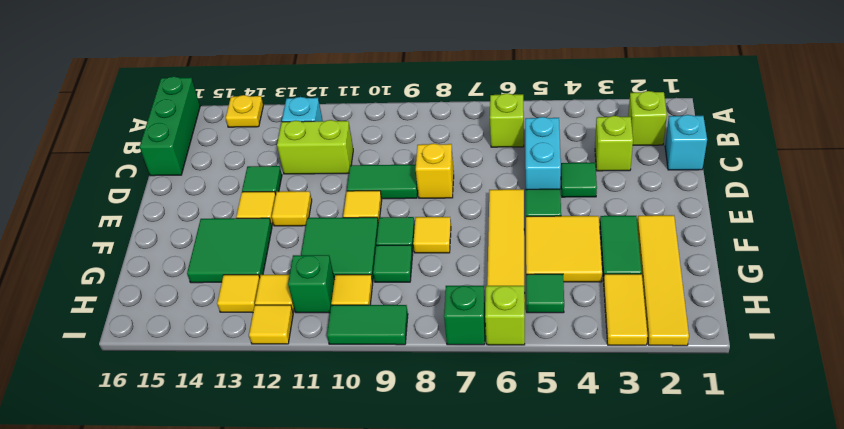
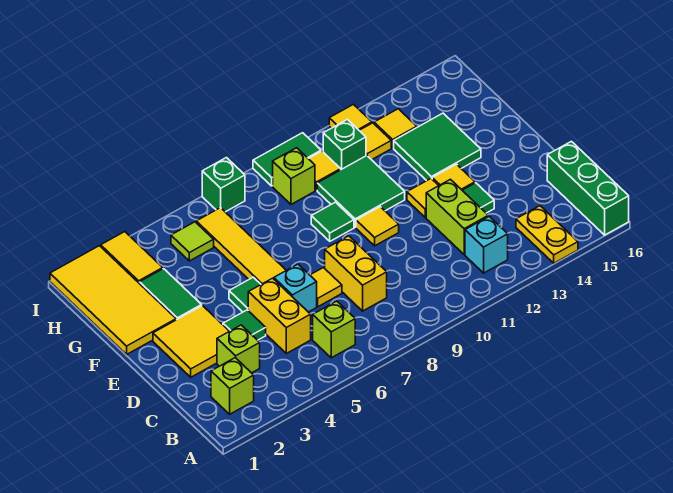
yellow plate A14 level 1 -> yellow plate A14:B14 level 1
cyan brick C1 level 1 -> cyan brick D6 level 1
cyan brick C5:D5 level 1 -> yellow brick C5:D5 level 1
lime brick C11:C12 level 1 -> lime brick C12:D12 level 1
yellow brick D8 level 1 -> yellow brick C8:D8 level 1
green tile D9:D10 level 1 -> none
yellow tile F2:I2 level 1 -> yellow tile F1:I2 level 1
yellow tile F4:G5 level 1 -> yellow tile D2:E3 level 1
yellow tile F8 level 1 -> yellow tile D7 level 1
green tile G9 level 1 -> none
green tile H5 level 1 -> lime tile H5 level 1
lime brick I6 level 1 -> lime brick H9 level 1

